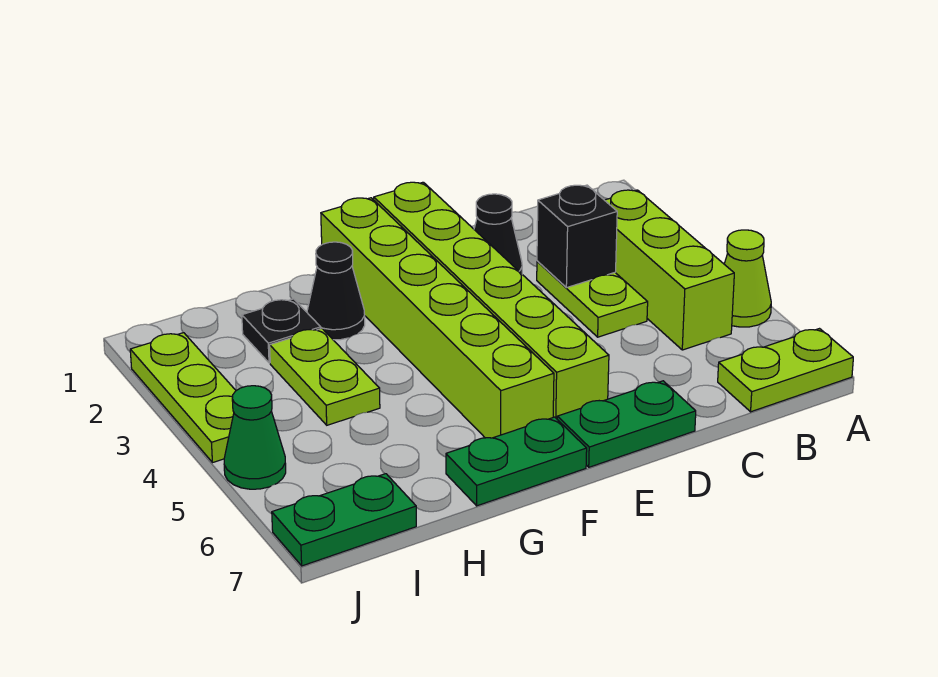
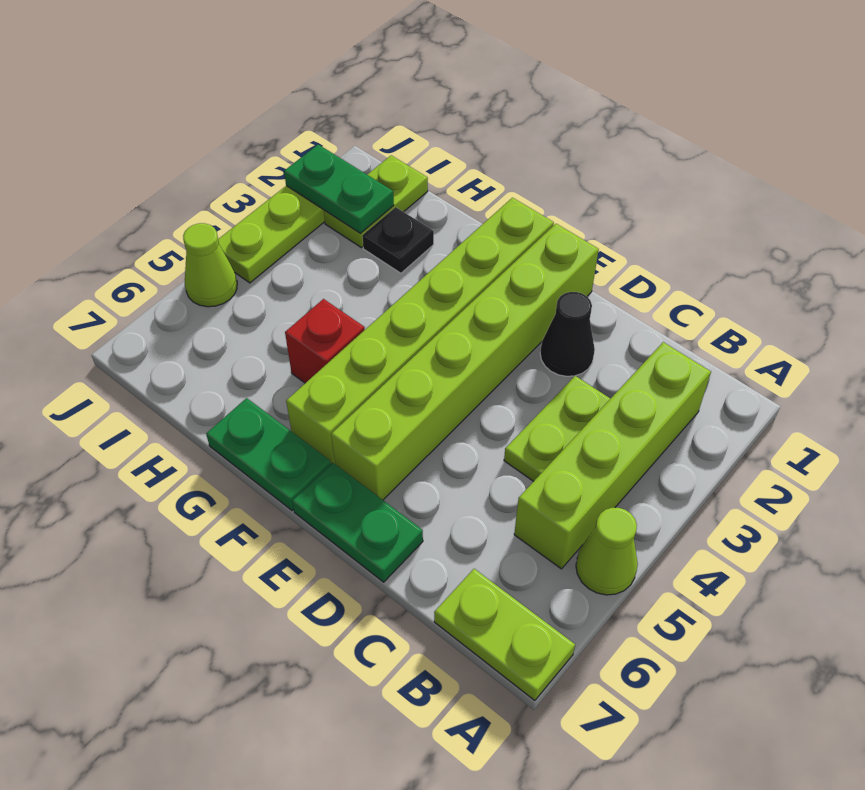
lime brick B3:B5 level 1 -> lime brick B2:B5 level 1
black brick C3 level 2 -> none
black cone G2 level 1 -> none
none -> red brick G5 level 1
lime plate H3:H4 level 1 -> lime plate I1:I2 level 1
green plate I7:J7 level 1 -> green plate I2:J2 level 2
green cone J5 level 1 -> lime cone J5 level 1

